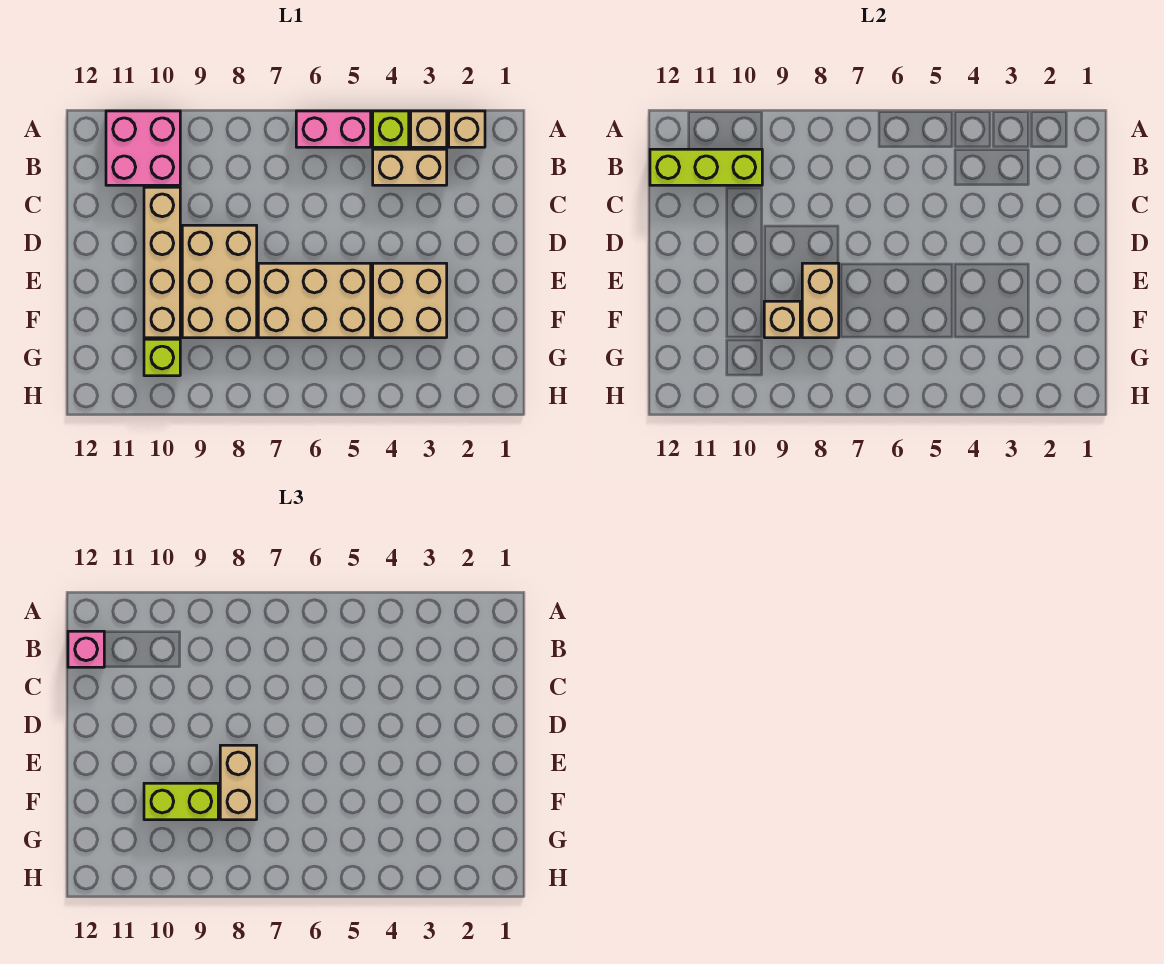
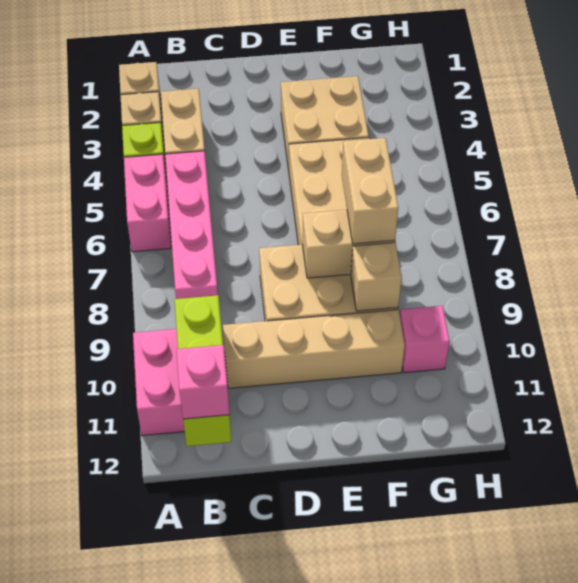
none -> pink brick B5:B8 level 1
tan brick E8:F8 level 3 -> tan brick F7:F8 level 3
lime brick F9:F10 level 3 -> none
lime brick G10 level 1 -> pink brick G10 level 1

